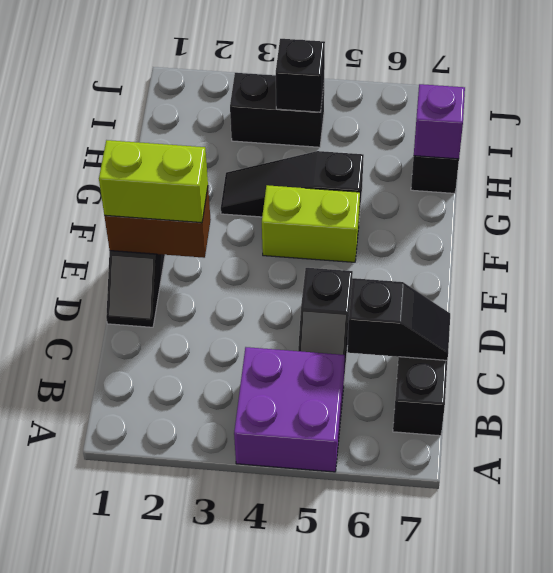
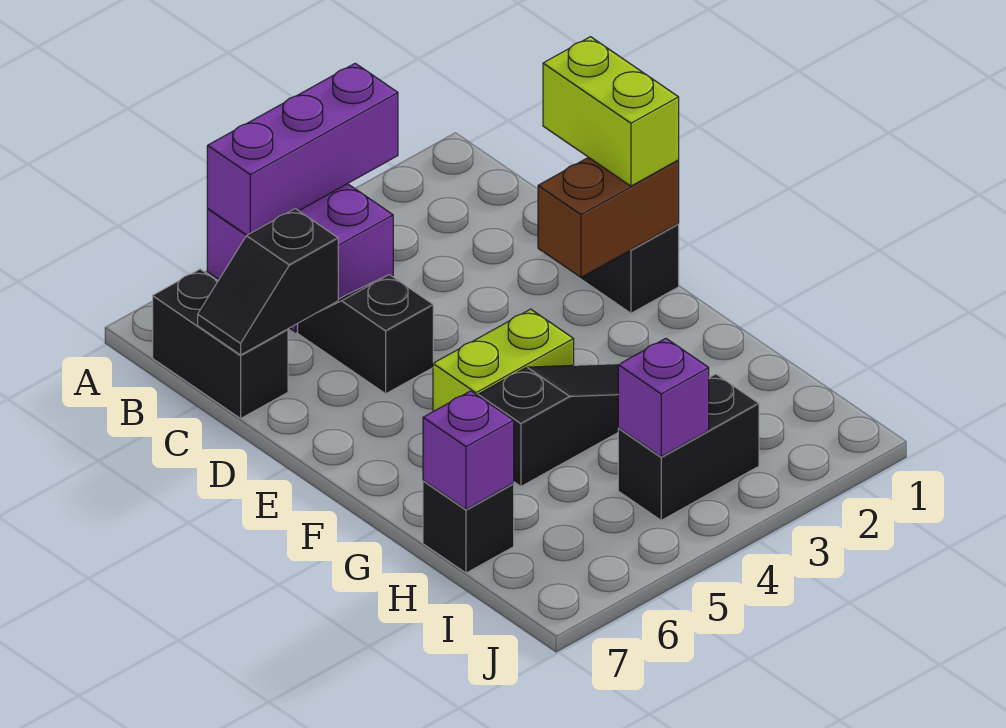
none -> purple brick A3:A5 level 2
lime brick E1:E2 level 3 -> lime brick D1:E1 level 3
black brick I4 level 2 -> purple brick I4 level 2

